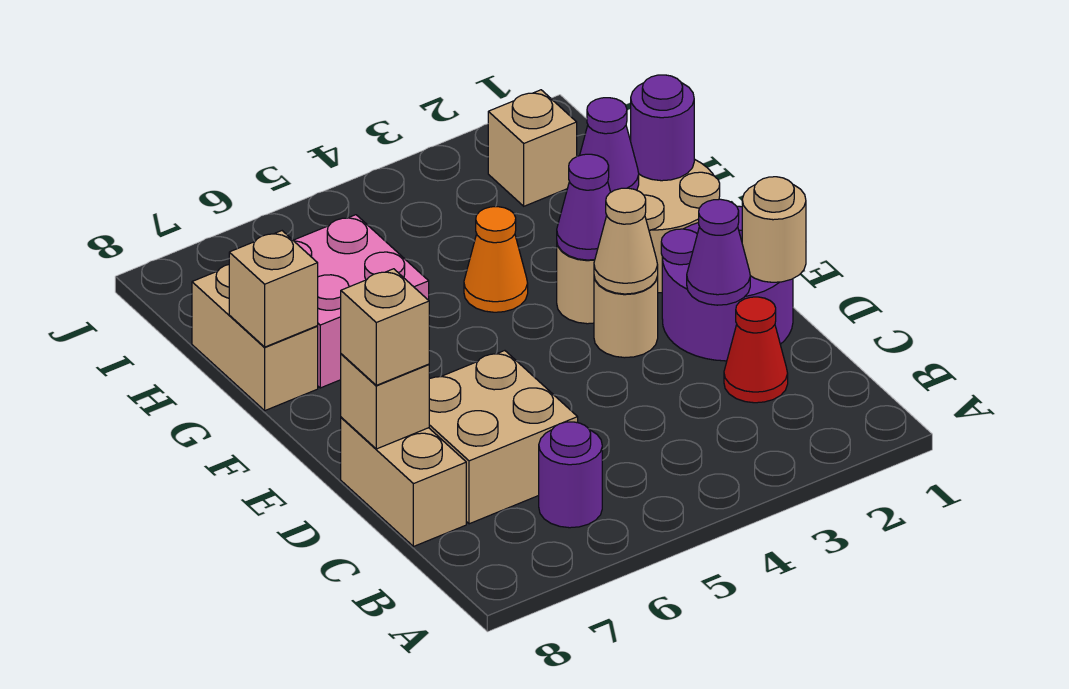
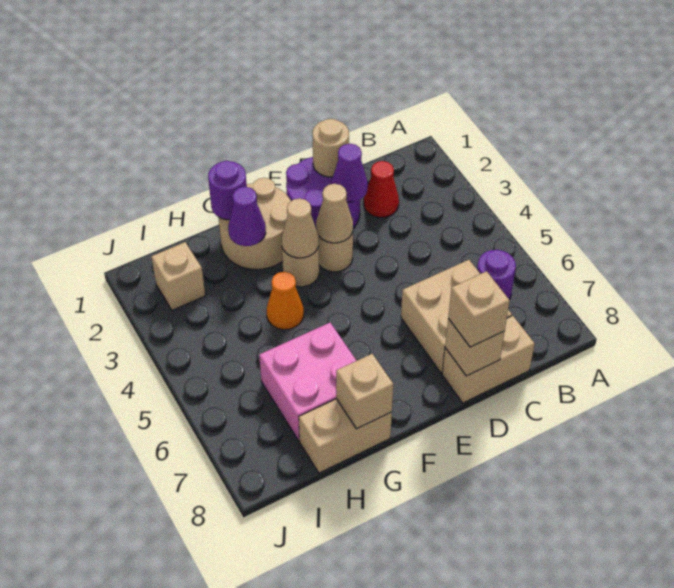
purple cone F3 level 2 -> tan cone F3 level 2

